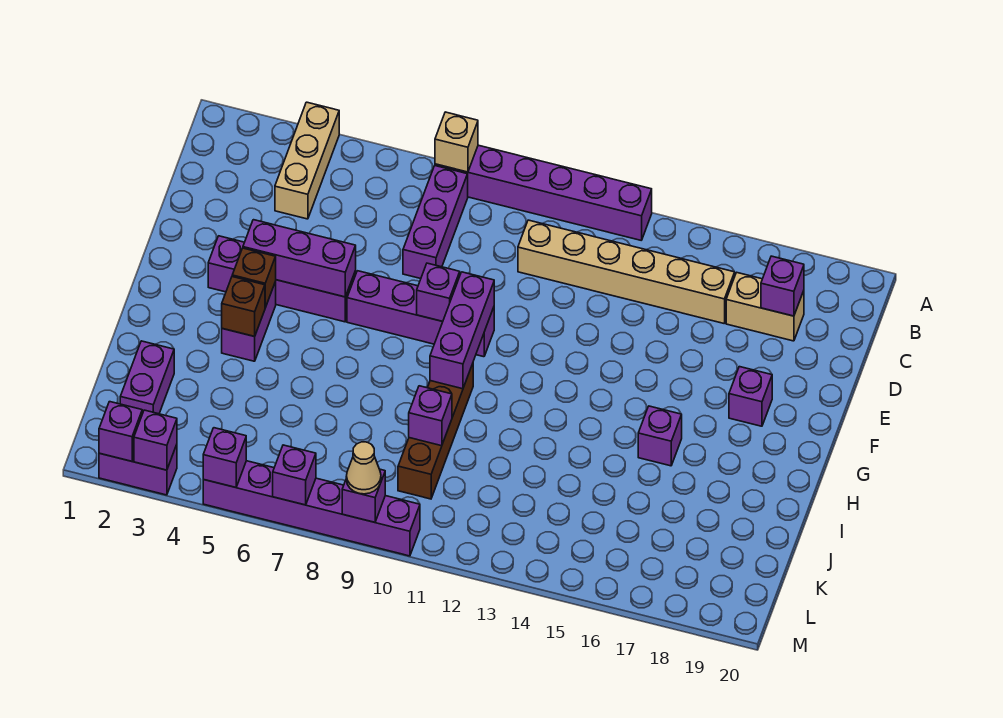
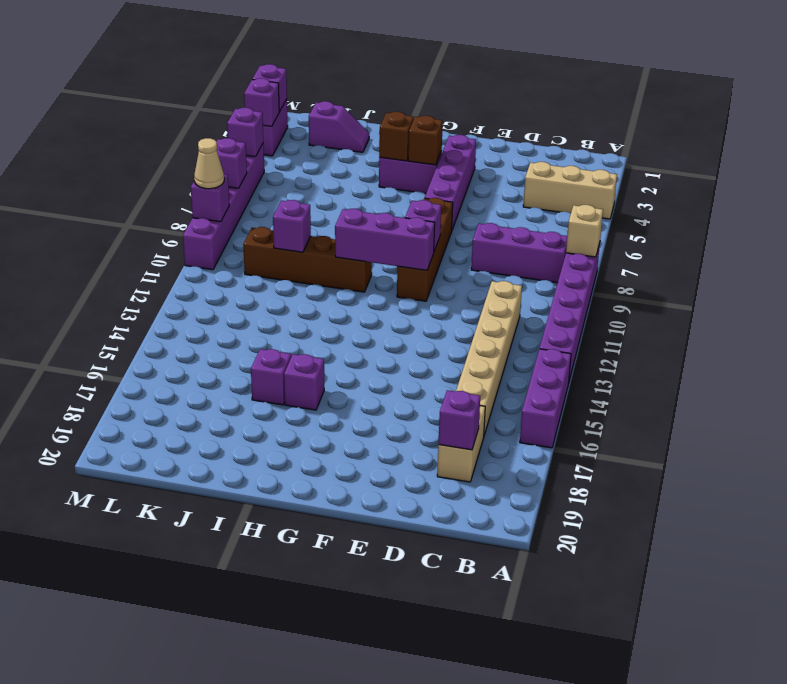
purple brick F4:F6 level 2 -> purple brick A14:A16 level 1
purple brick F7:F10 level 1 -> brown brick F7:F10 level 1
purple brick F18 level 1 -> purple brick I16 level 1
purple brick J2:K2 level 1 -> purple slope J2:K2 level 1 top K

